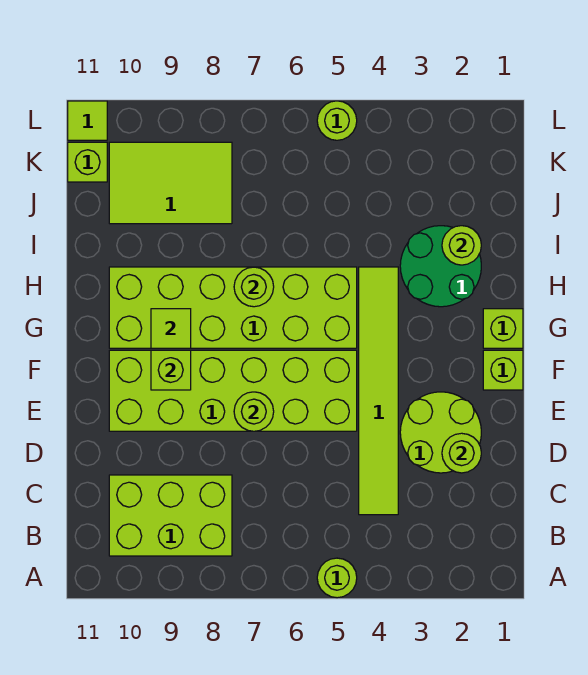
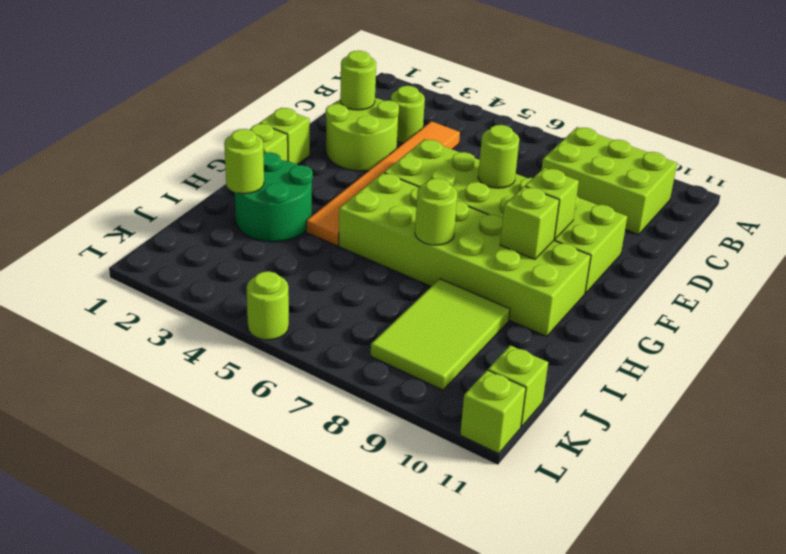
lime round brick A5 level 1 -> lime round brick C3 level 1
lime tile C4:H4 level 1 -> orange tile C4:H4 level 1
lime tile G9 level 2 -> lime brick G9 level 2
lime tile J8:K10 level 1 -> lime tile I8:K9 level 1
lime tile L11 level 1 -> lime brick L11 level 1

